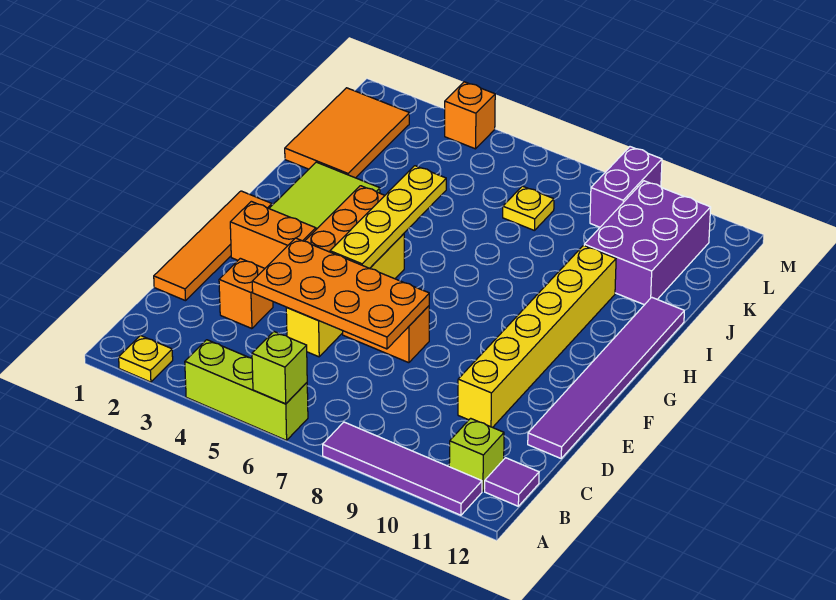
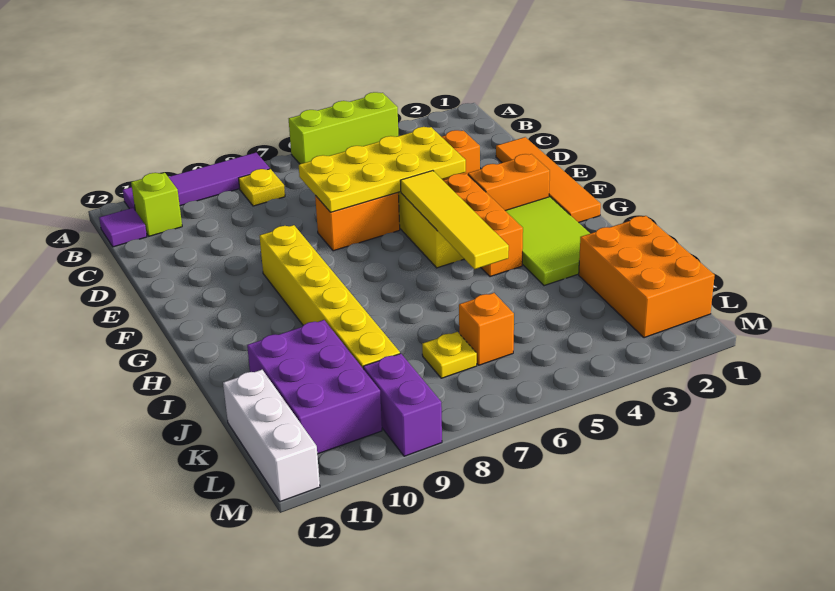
yellow plate A2 level 1 -> yellow plate B8 level 1
lime brick A6 level 2 -> none
orange plate D4:E7 level 2 -> yellow plate D4:E7 level 2
yellow brick D10:I10 level 1 -> yellow brick F9:K9 level 1
purple tile D12:I12 level 1 -> none
yellow plate F5:I5 level 2 -> yellow tile F5:I5 level 2
orange tile J1:L2 level 1 -> orange brick J1:L2 level 1
none -> white brick K12:M12 level 1
orange brick M4 level 1 -> orange brick K6 level 1

